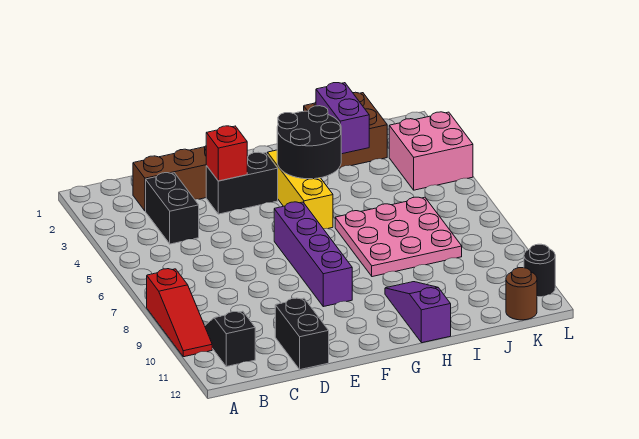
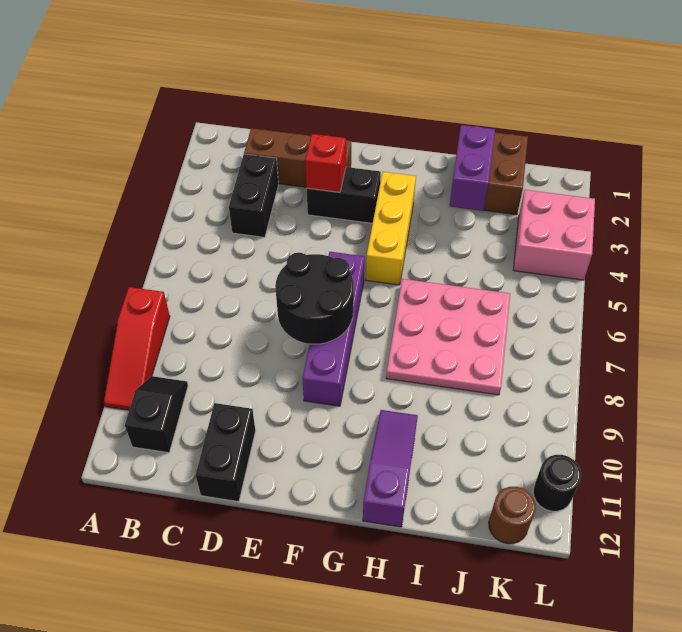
black round brick G3:H4 level 2 -> black round brick E7:F8 level 2

